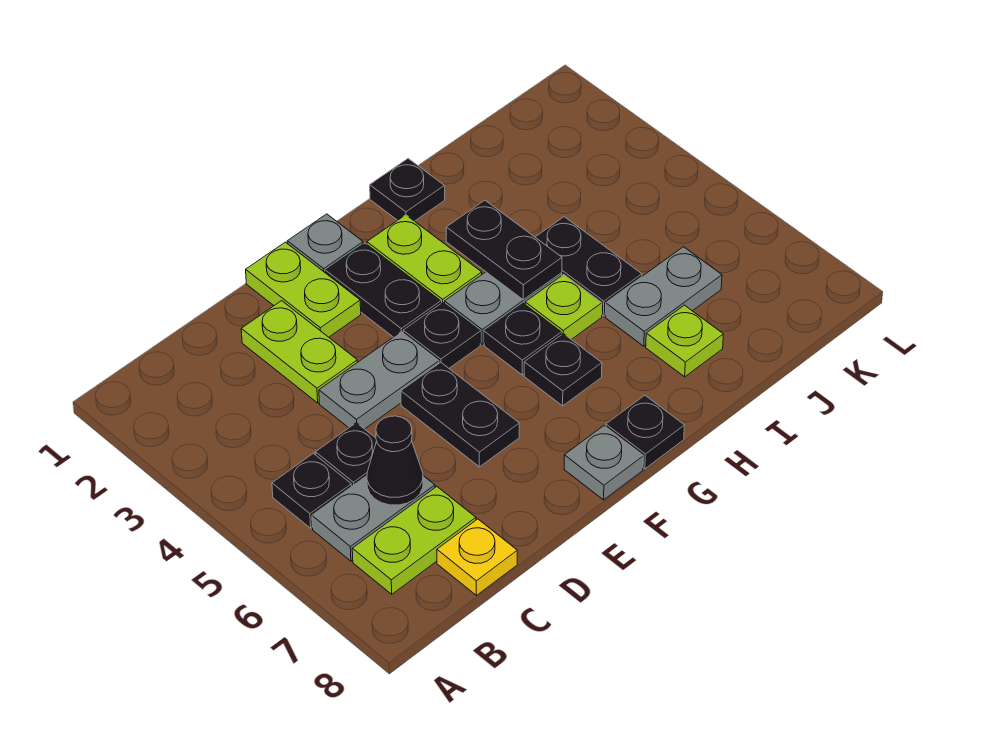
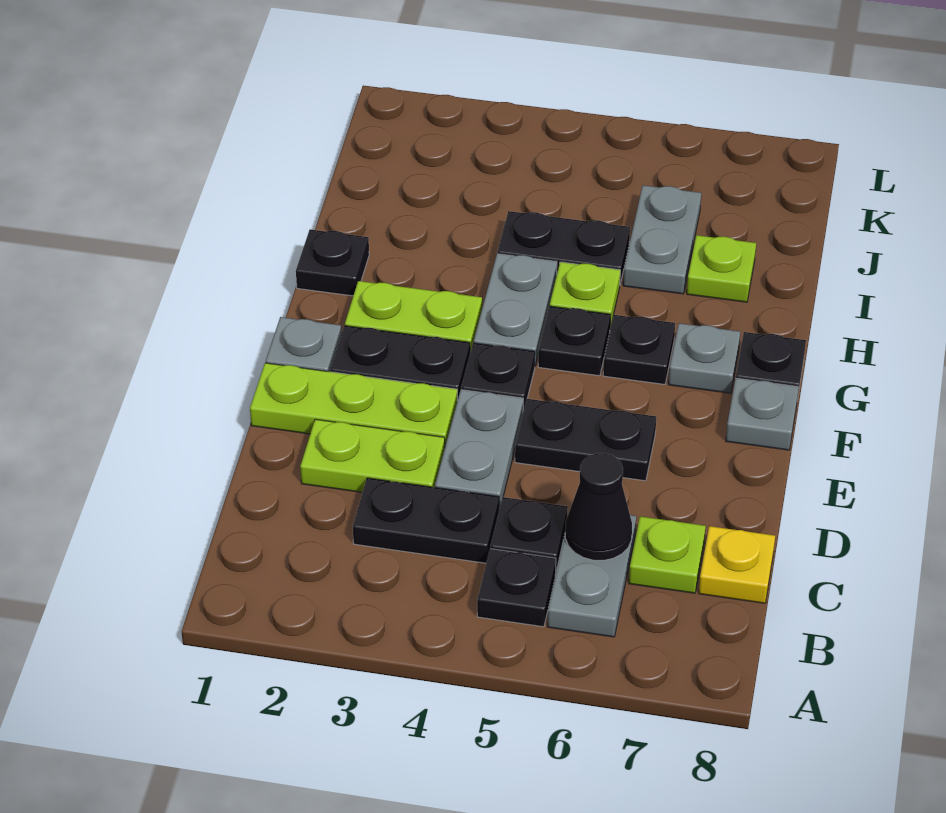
lime plate B7:C7 level 1 -> lime plate C7 level 1
lime plate E1:E2 level 1 -> lime plate E1:E3 level 1
none -> grey plate G7 level 1
black plate H3:H4 level 2 -> black plate C3:C4 level 1

